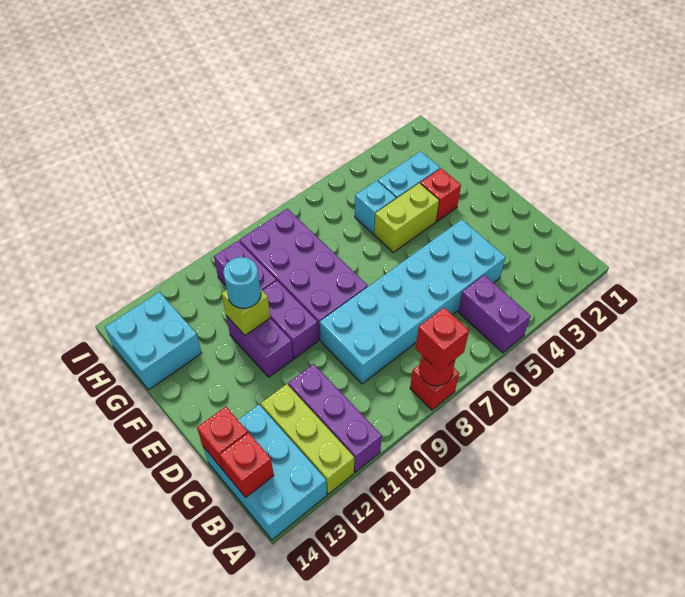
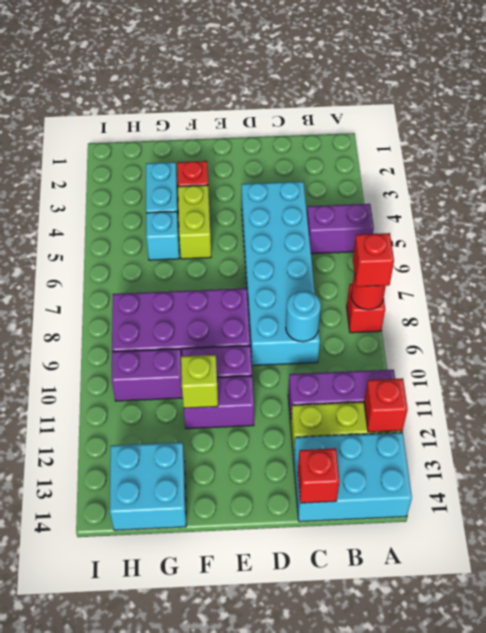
red brick B14 level 2 -> red brick A12 level 2
cyan round brick F11 level 3 -> cyan round brick C9 level 2

